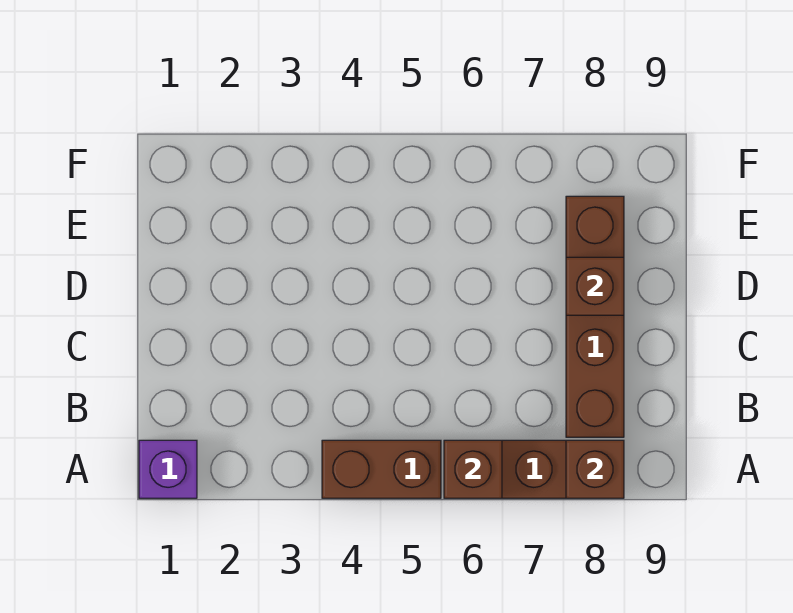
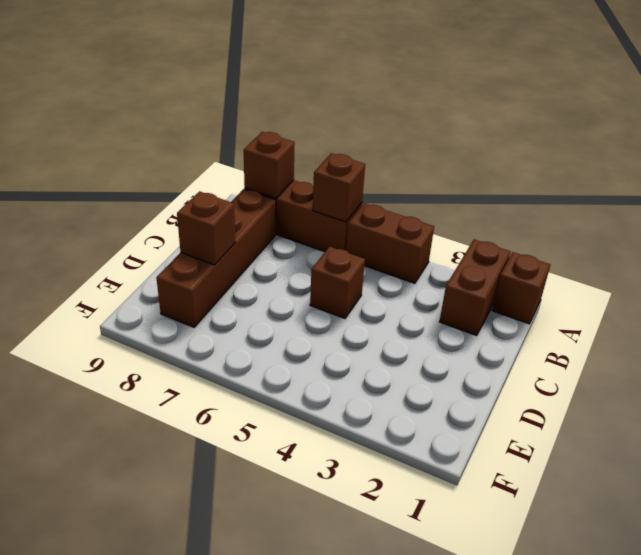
purple brick A1 level 1 -> brown brick A1 level 1
none -> brown brick A2:B2 level 1
none -> brown brick C5 level 1

